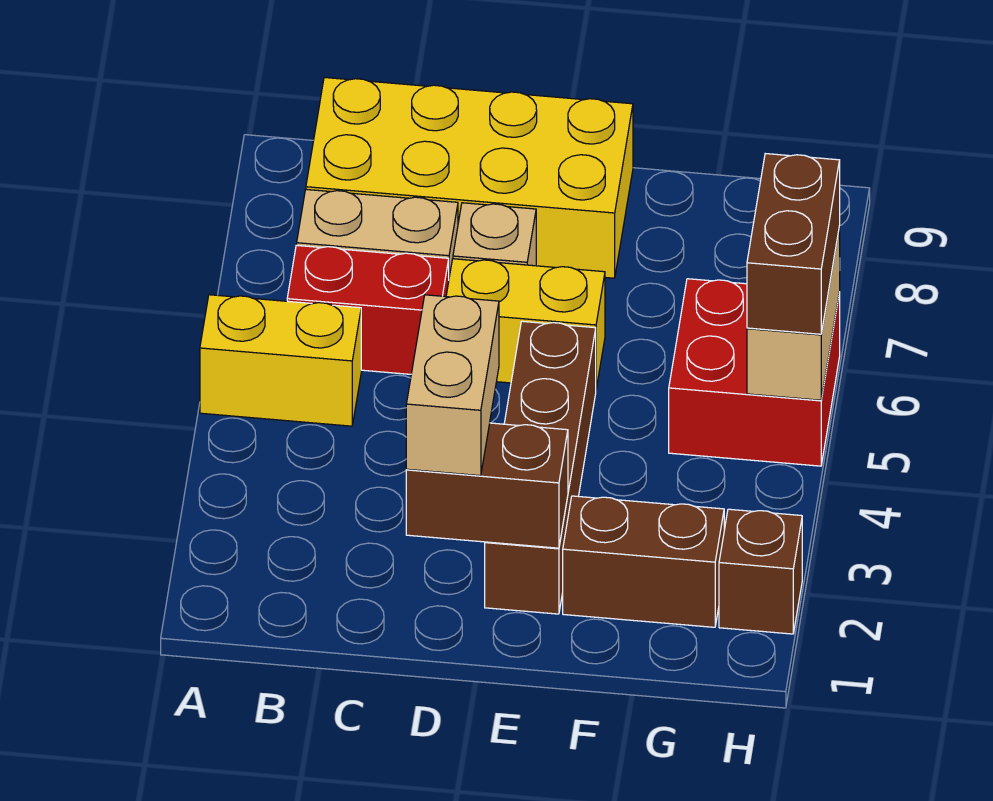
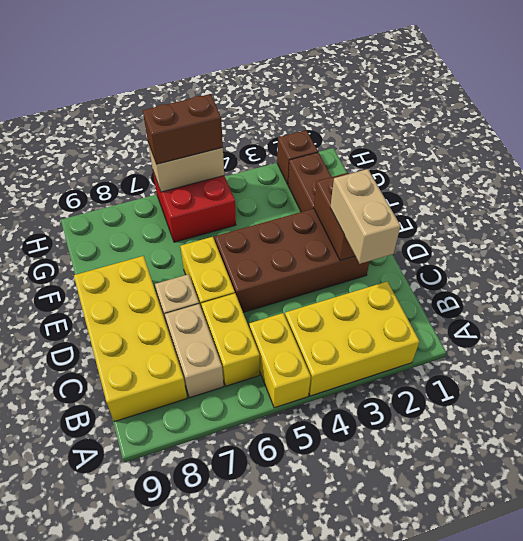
none -> yellow brick A2:B4 level 1
red brick B6:C6 level 1 -> yellow brick B6:C6 level 1
tan brick D2:D3 level 3 -> tan brick C2:D2 level 3
brown brick E2:E5 level 1 -> brown brick D2:E5 level 1

